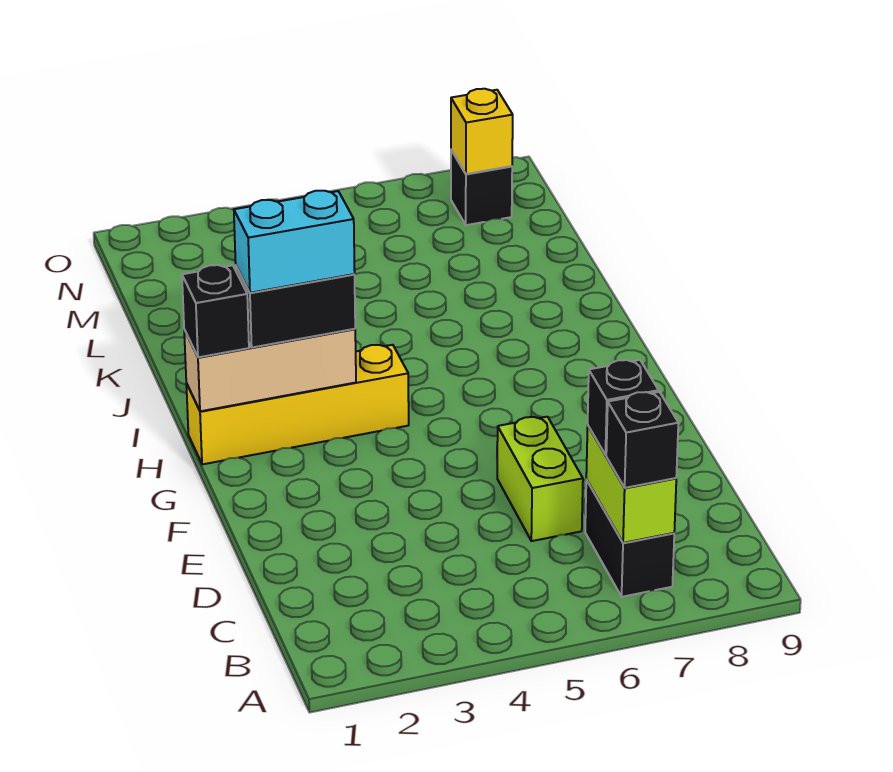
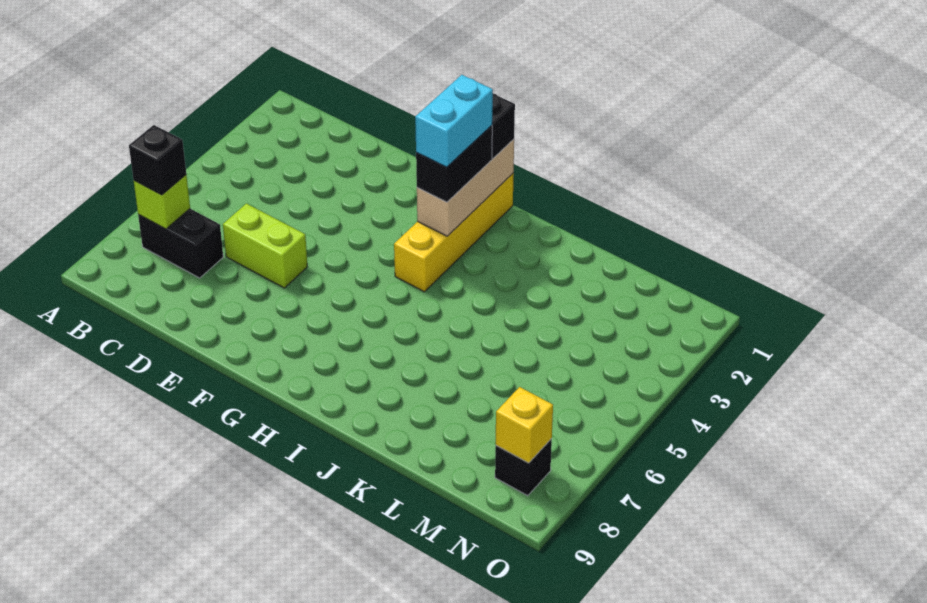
lime brick B7:C7 level 2 -> lime brick B7 level 2
black brick C7 level 3 -> none

